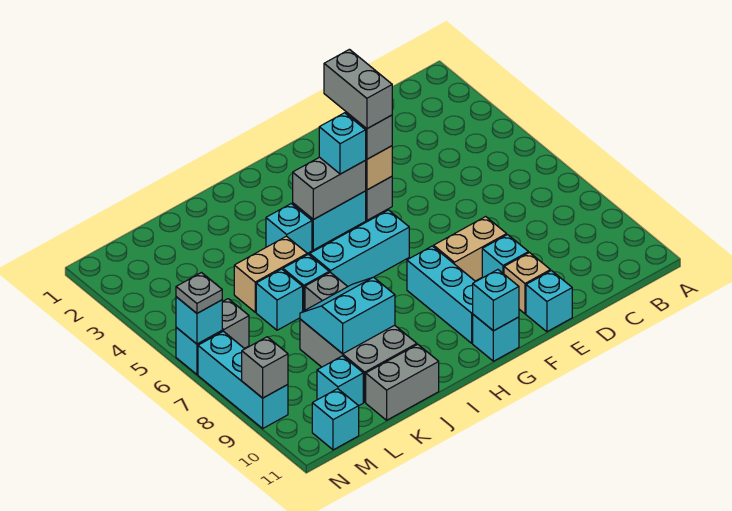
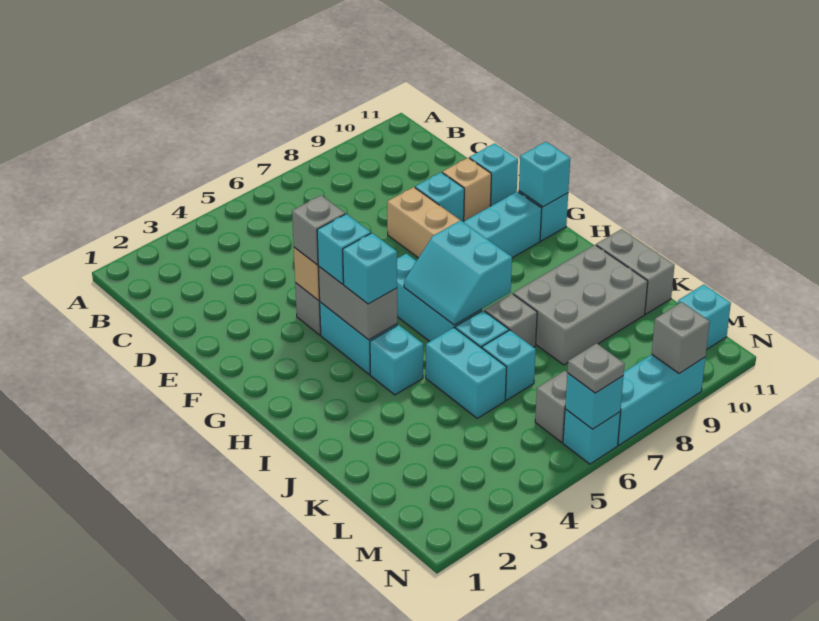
grey brick F3:F4 level 4 -> none
tan brick J5:K5 level 1 -> cyan brick J5:K5 level 1
cyan slope J8:K9 level 2 top 9 -> cyan slope H6:I7 level 2 top 7
cyan brick L10 level 1 -> cyan brick H4 level 3

